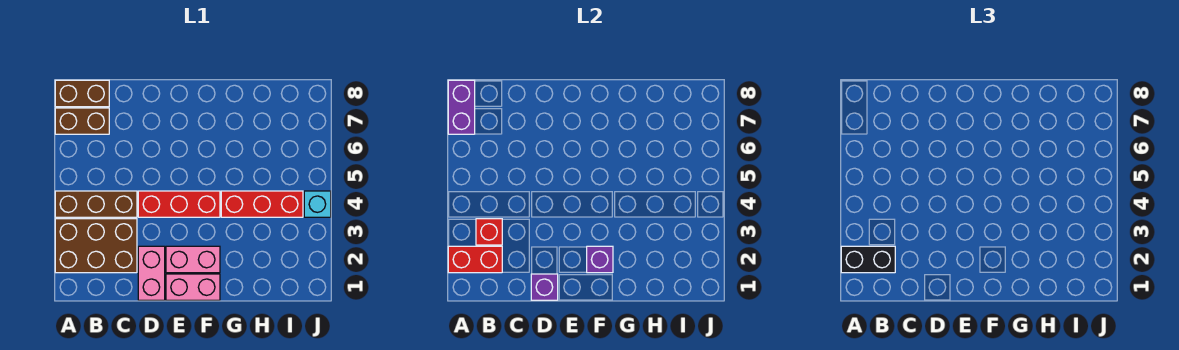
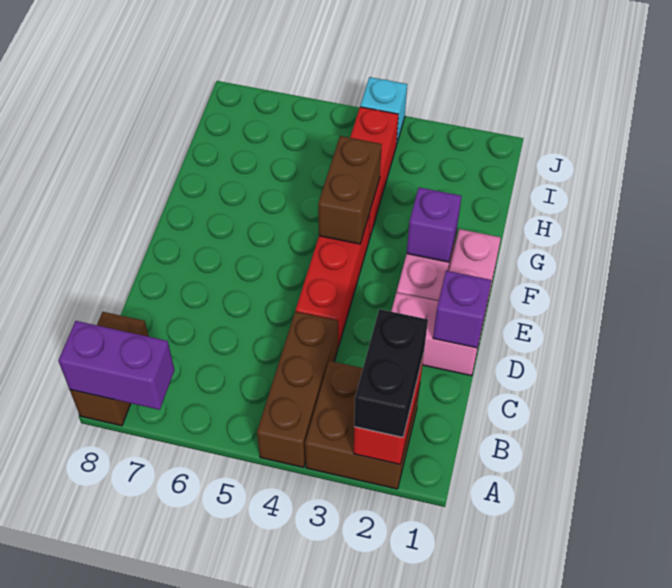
brown brick A2:C3 level 1 -> brown brick A2:B3 level 1
brown brick A7:B7 level 1 -> brown brick F4:G4 level 2
red brick B3 level 2 -> none

